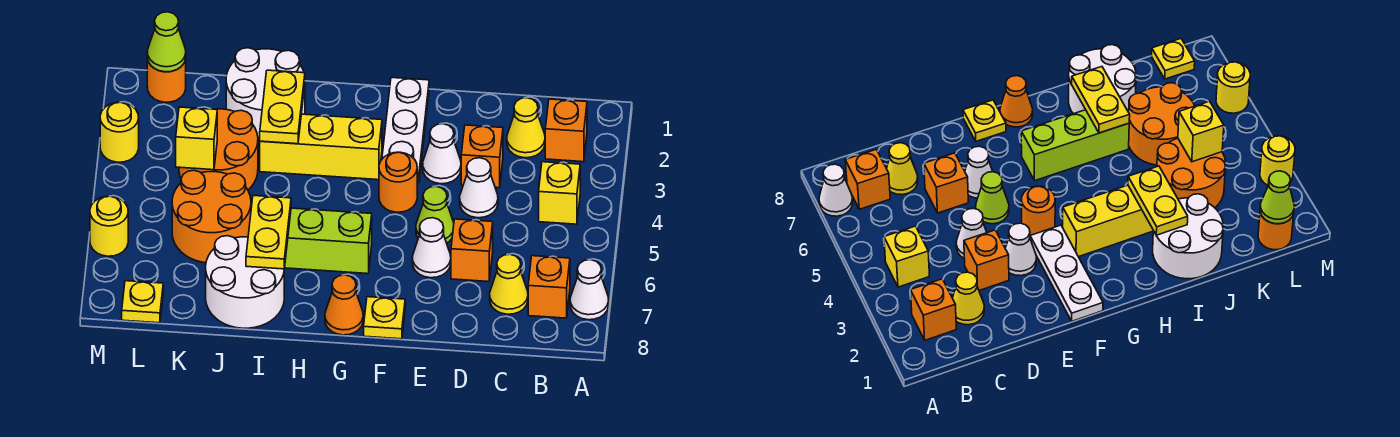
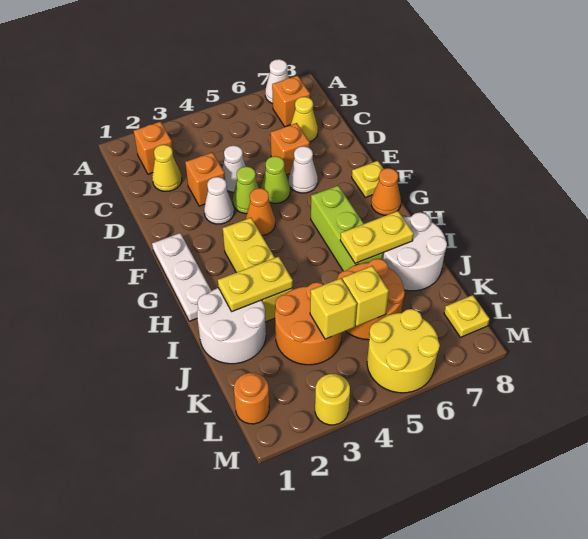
yellow brick B4 level 1 -> yellow brick K5 level 2
white plate F1:F3 level 1 -> white plate F1:H1 level 1
orange round brick F4 level 1 -> orange cone F4 level 1
lime cone L1 level 2 -> lime cone E4 level 1
yellow round brick M6 level 1 -> yellow round brick L5:M6 level 1

